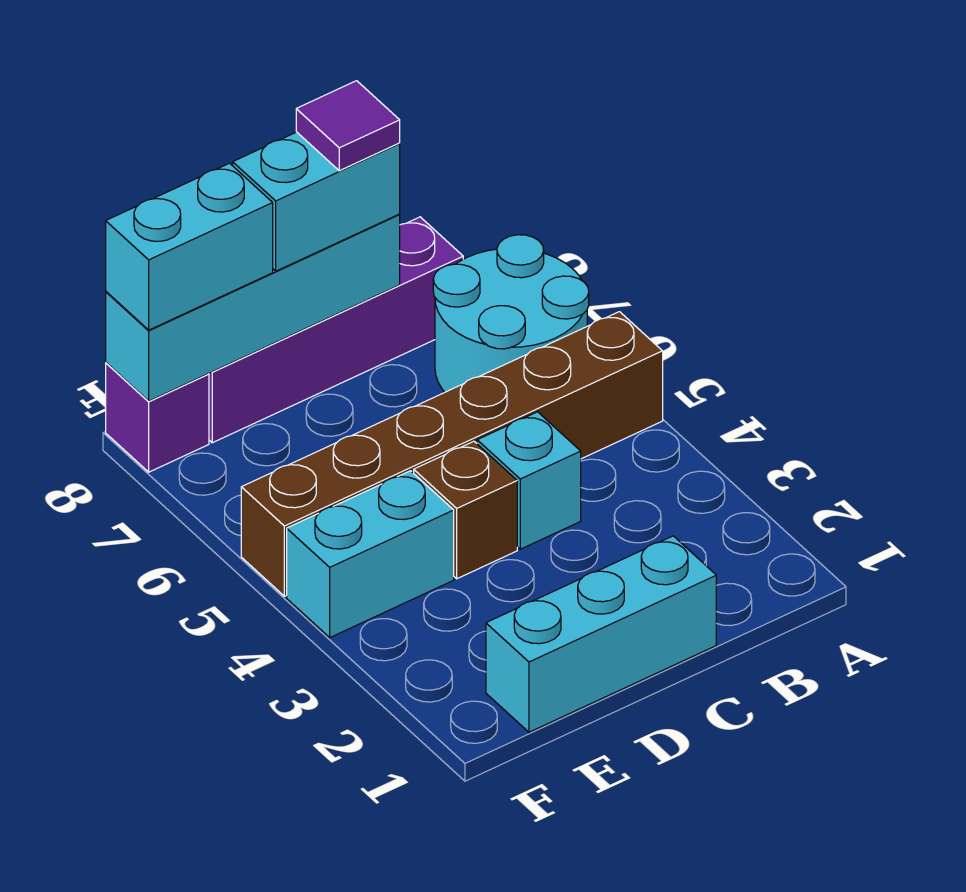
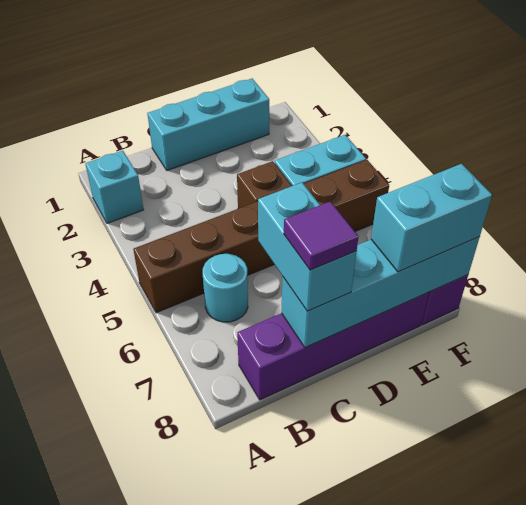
cyan round brick A6:B7 level 1 -> cyan round brick B6 level 1
cyan brick C4 level 1 -> cyan brick A2 level 1
cyan brick C8:D8 level 3 -> cyan brick C7:C8 level 3

